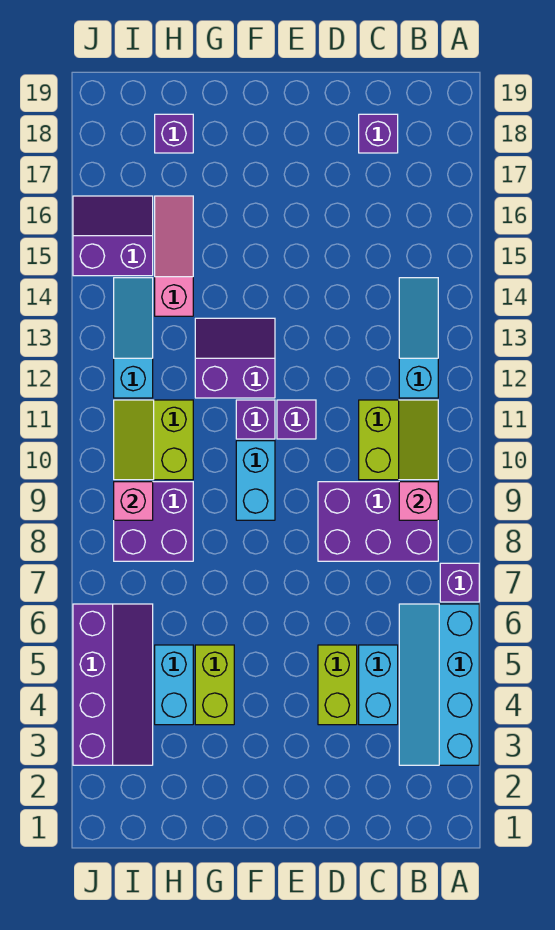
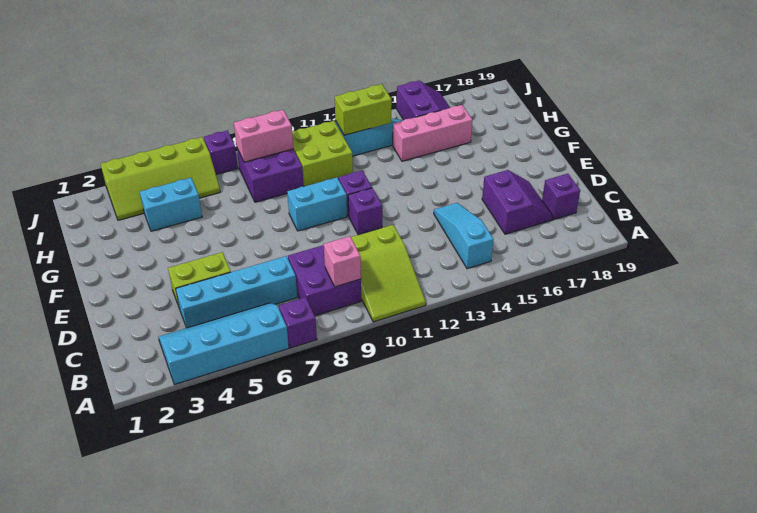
purple brick B8:D9 level 1 -> purple brick B8:C9 level 1
lime slope B10:C11 level 1 top C -> lime slope A10:C11 level 1 top C
cyan slope B12:B14 level 1 top 12 -> cyan slope B14:D14 level 1 top B
cyan brick C4:C5 level 1 -> cyan brick C4:C7 level 1
purple slope F12:G13 level 1 top 12 -> purple slope C16:D17 level 1 top 16
lime brick G4:G5 level 1 -> lime brick I12:I13 level 2
lime slope H10:I11 level 1 top H -> lime brick H10:I11 level 1
pink slope H14:H16 level 1 top 14 -> pink brick H14:H16 level 1
purple brick H18 level 1 -> purple brick J7 level 1
purple slope I3:J6 level 1 top J -> lime slope I3:J6 level 1 top J
pink brick I9 level 2 -> pink brick I8:I9 level 2

